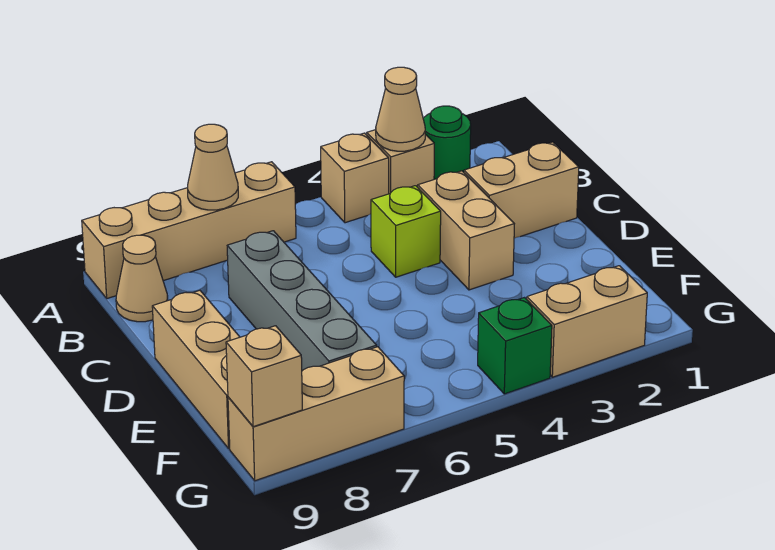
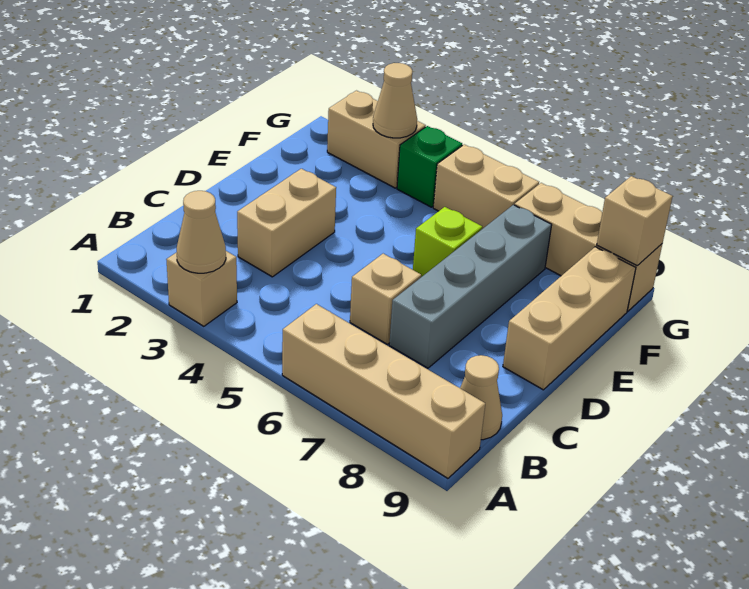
green round brick A2 level 1 -> none
tan brick A4 level 1 -> tan brick C6 level 1
tan cone A7 level 2 -> tan cone G3 level 2
tan brick C1:C2 level 1 -> tan brick G5:G6 level 1
lime brick C4 level 1 -> lime brick E6 level 1

